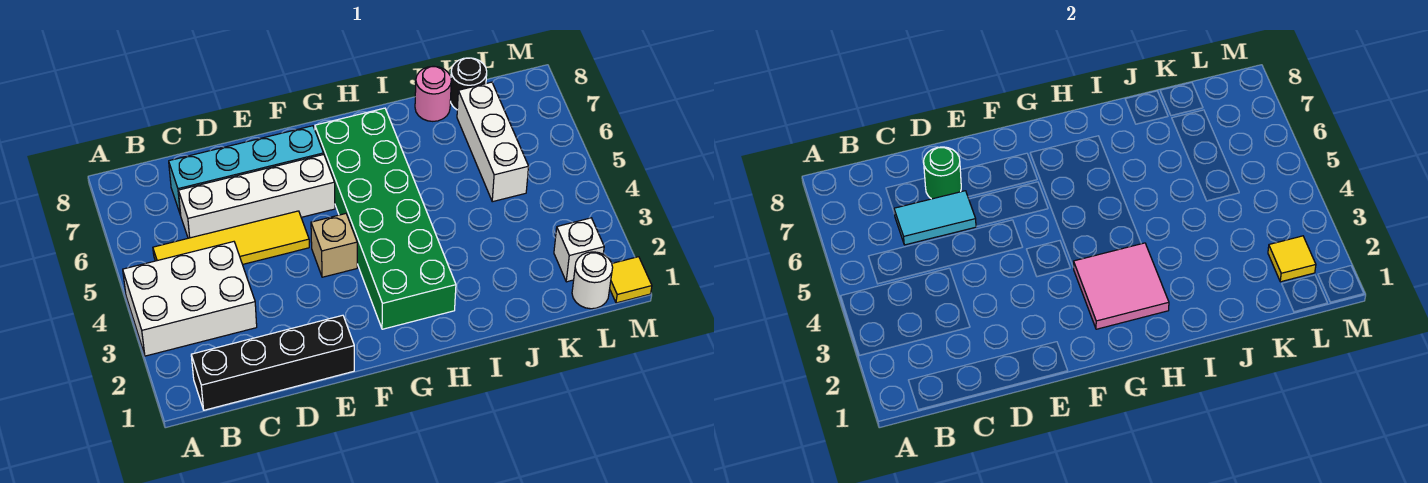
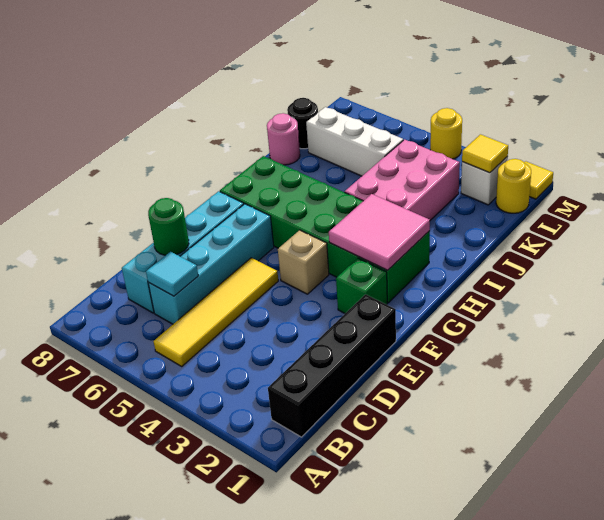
white brick A3:C4 level 1 -> none
white brick C6:F6 level 1 -> cyan brick C6:F6 level 1
cyan tile C6:D6 level 2 -> cyan tile C6 level 2
none -> green brick F2 level 1
none -> pink brick I3:K4 level 1
white round brick L1 level 1 -> yellow round brick L1 level 1
none -> yellow round brick M4 level 1

